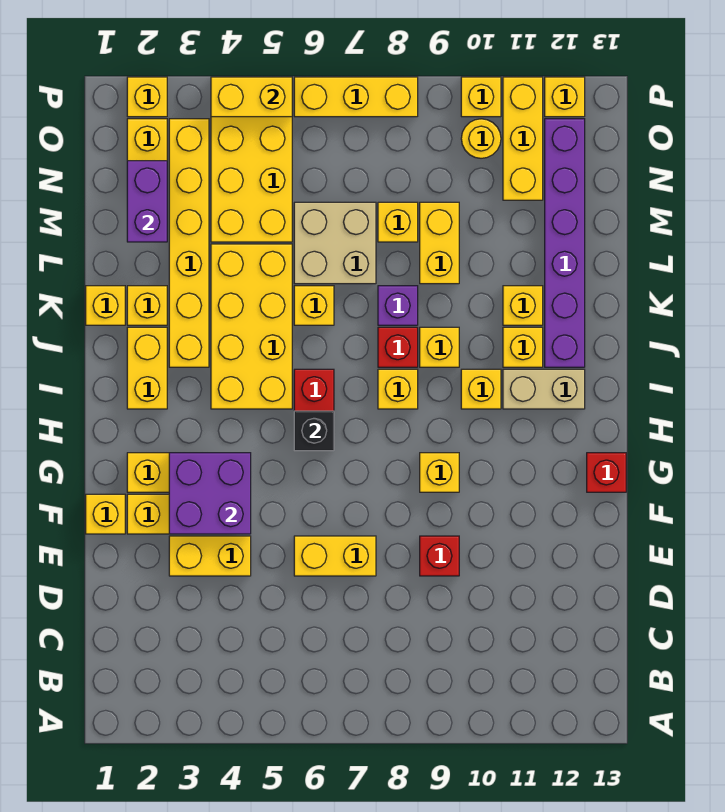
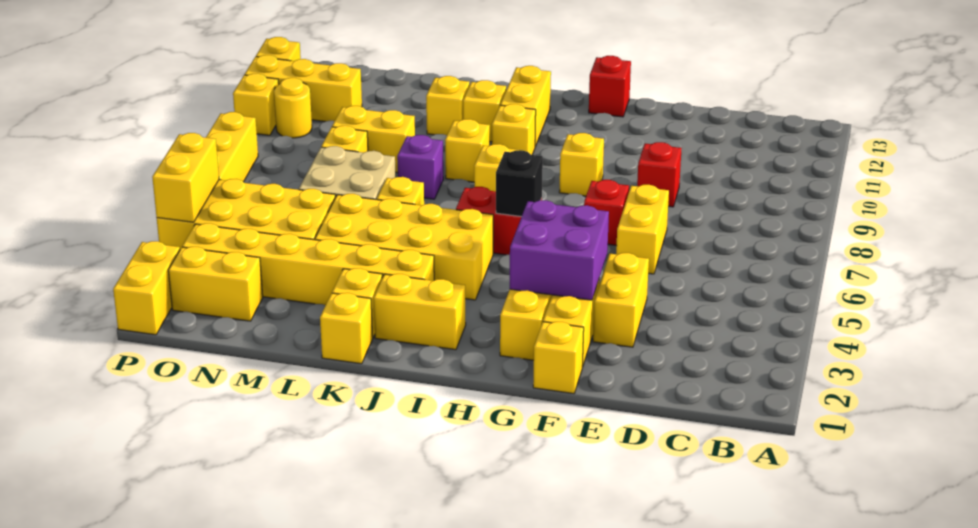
tan brick I11:I12 level 1 -> yellow brick I11:I12 level 1
red brick J8 level 1 -> red brick F7 level 1
purple brick J12:O12 level 1 -> none
purple brick M2:N2 level 2 -> none
yellow brick P2 level 1 -> yellow brick P1:P2 level 1

